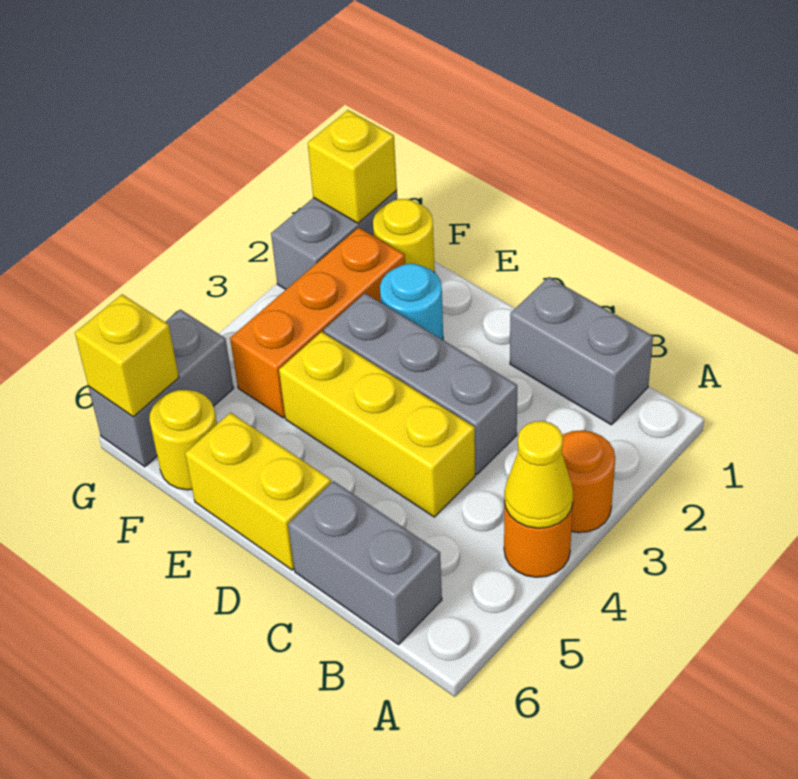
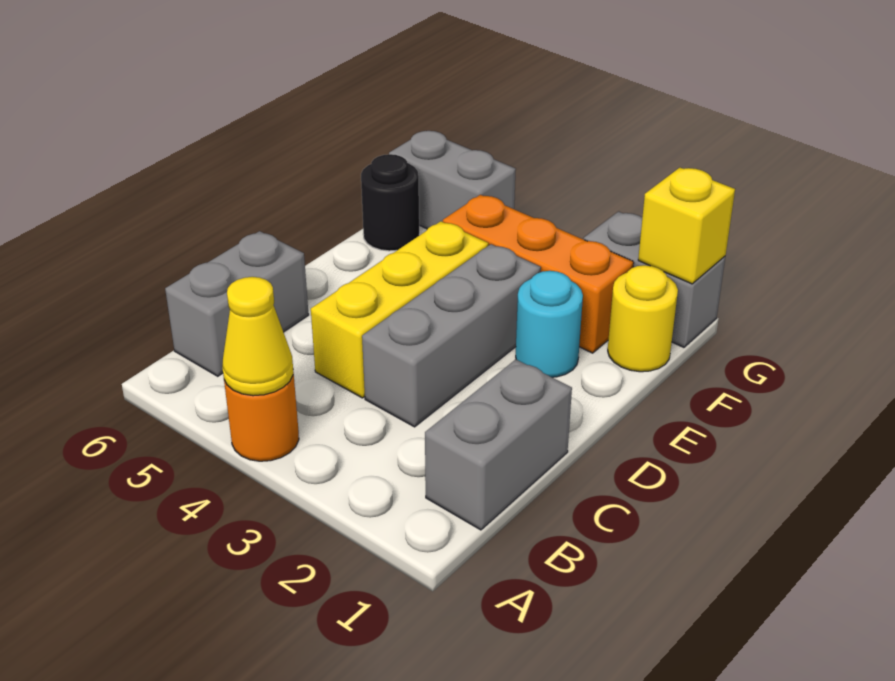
orange round brick A3 level 1 -> none
yellow brick D6:E6 level 1 -> none
yellow round brick F6 level 1 -> black round brick F6 level 1
yellow brick G6 level 2 -> none

